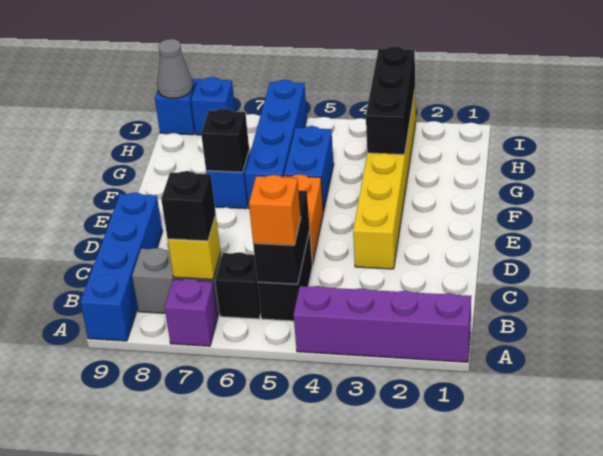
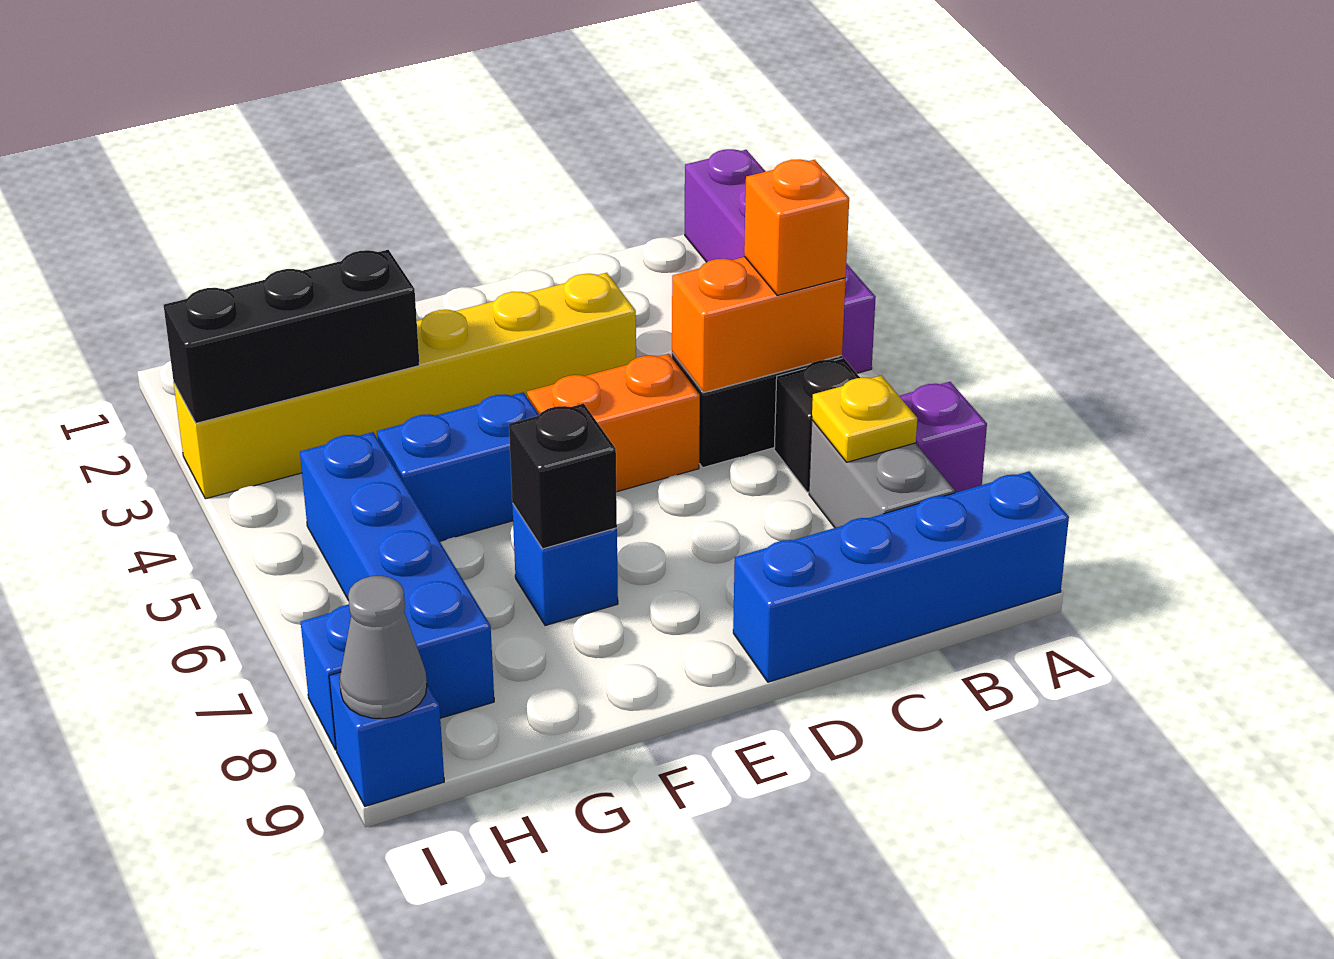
black brick B5:C5 level 2 -> orange brick B5:C5 level 2
yellow brick B7 level 2 -> yellow plate B7 level 2
black brick B7 level 3 -> none
blue brick F6:I6 level 1 -> blue brick H5:H8 level 1

